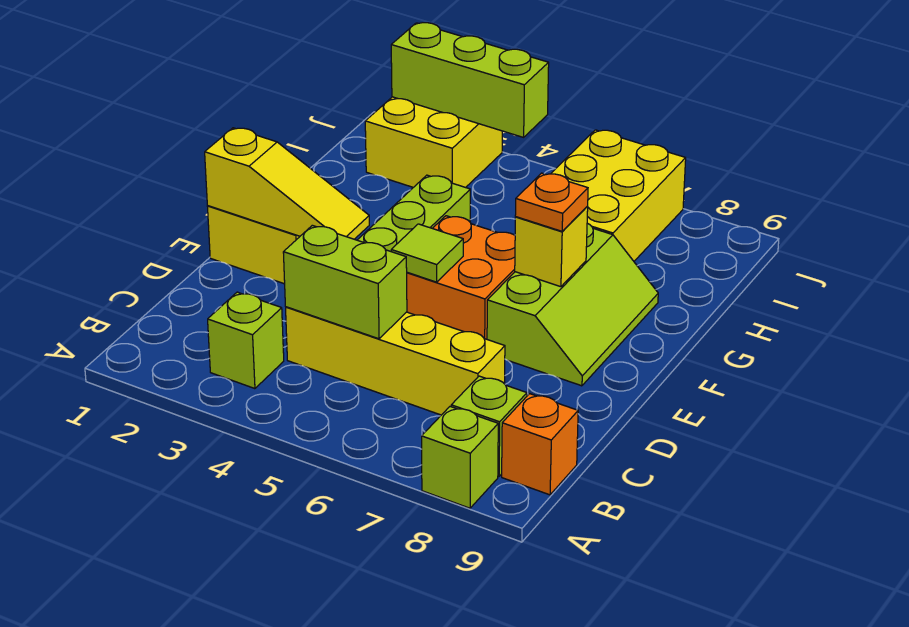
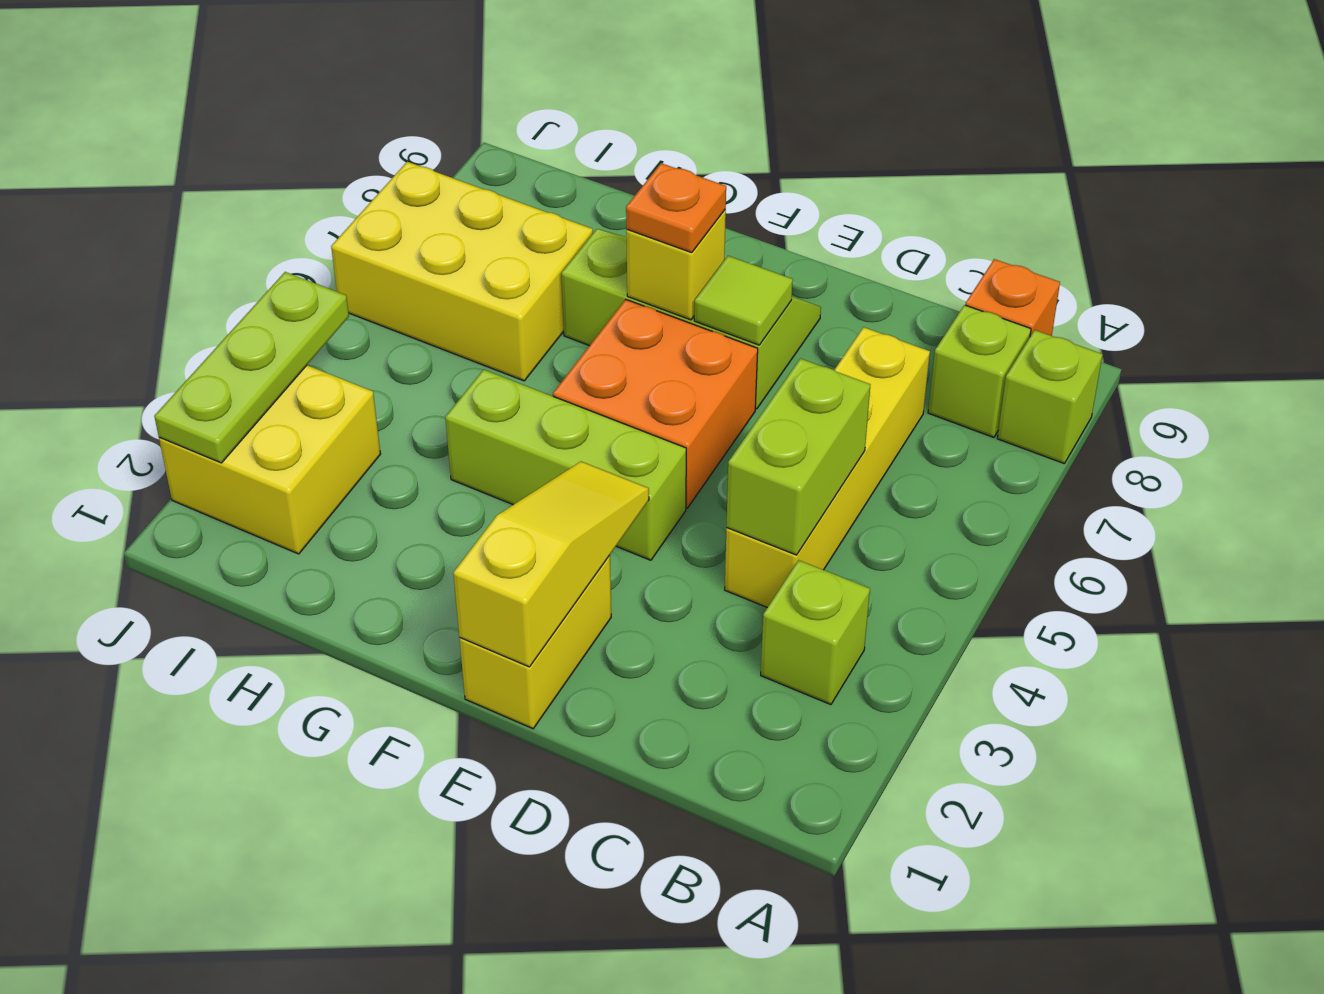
lime tile E5 level 2 -> lime tile E7 level 2
lime brick J2:J4 level 2 -> lime plate J2:J4 level 2

